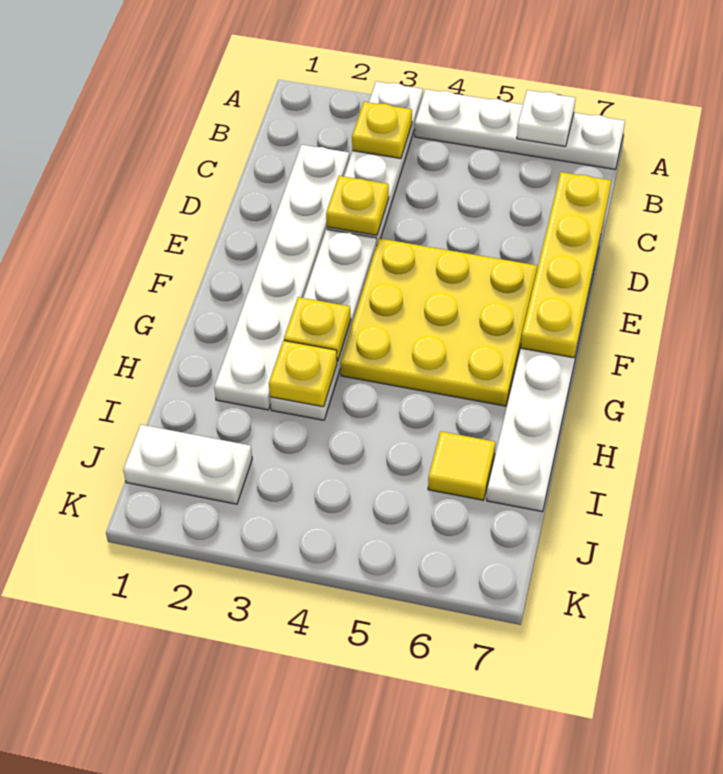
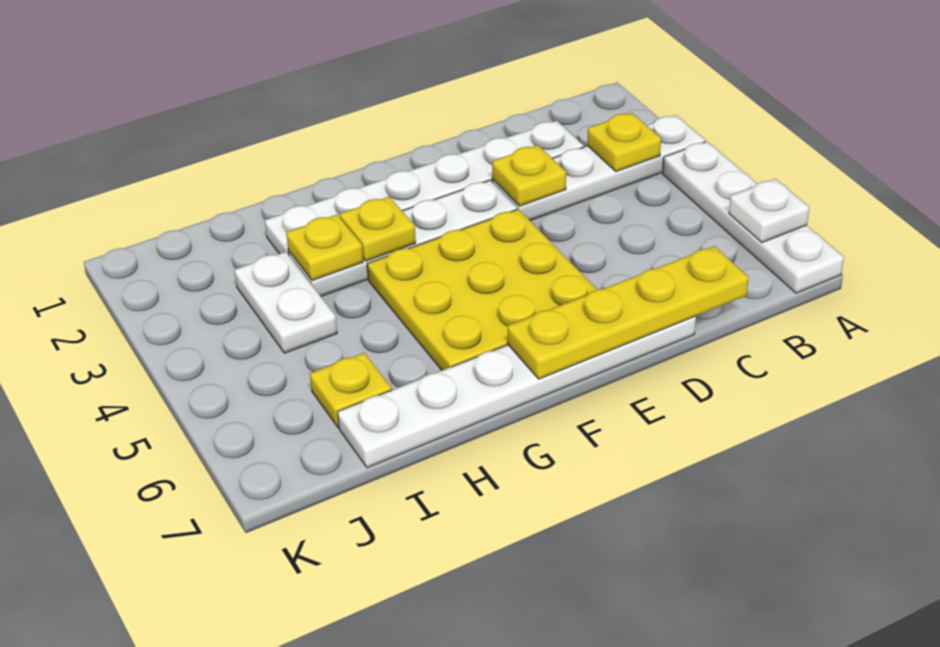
yellow tile I6 level 1 -> yellow plate I6 level 1
white plate J1:J2 level 1 -> white plate I3:I4 level 1

